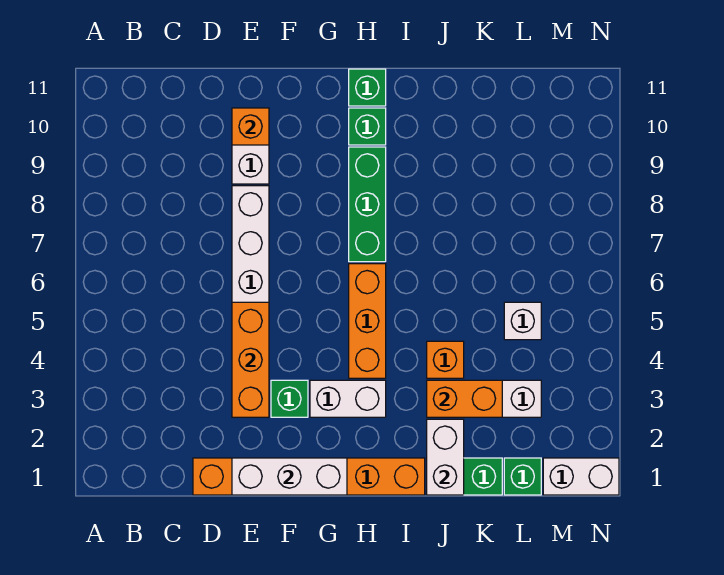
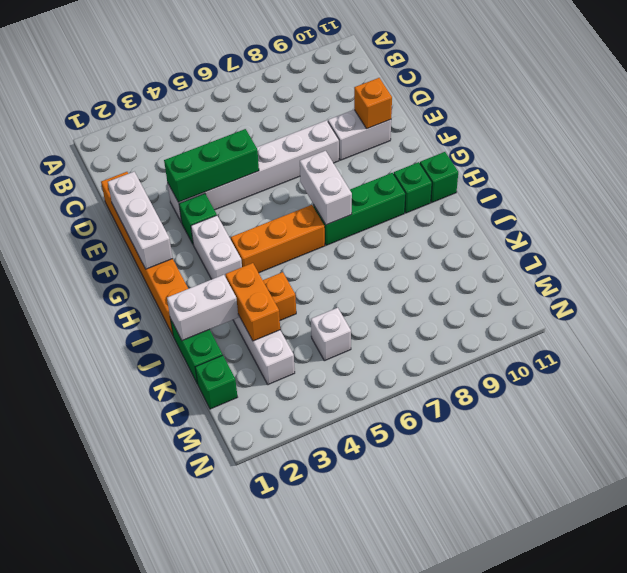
orange brick E3:E5 level 2 -> green brick E3:E5 level 2
white brick M1:N1 level 1 -> white brick G7:H7 level 2

